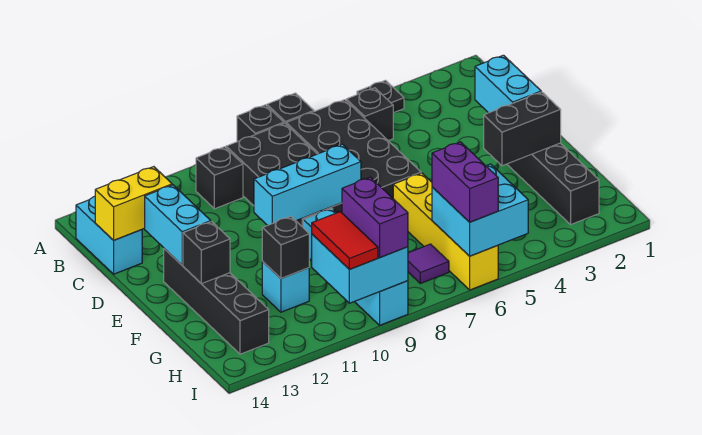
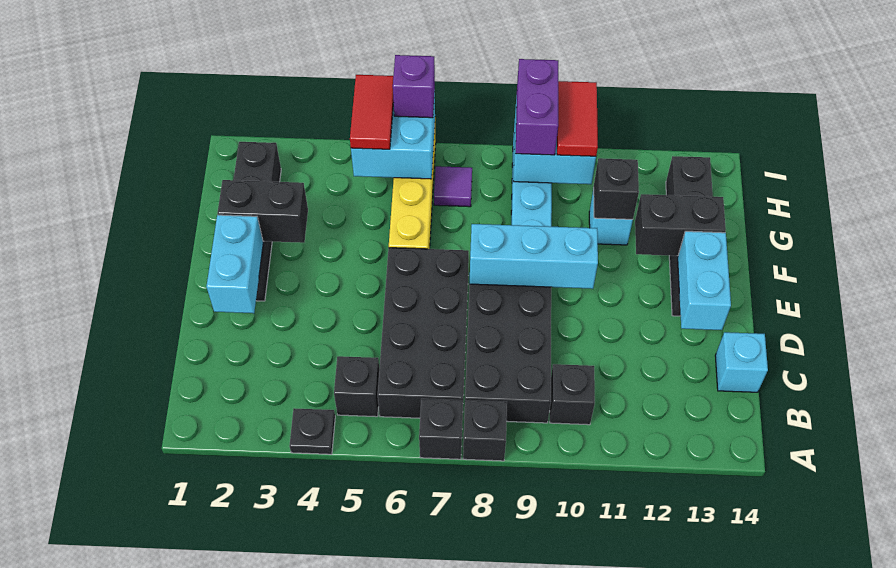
cyan brick B14:C14 level 1 -> cyan brick C14 level 1
yellow brick C13:C14 level 2 -> none
black brick F13 level 2 -> black brick F12:F13 level 2
none -> red tile H5:I5 level 3
purple brick H6:I6 level 3 -> purple brick I6 level 3

